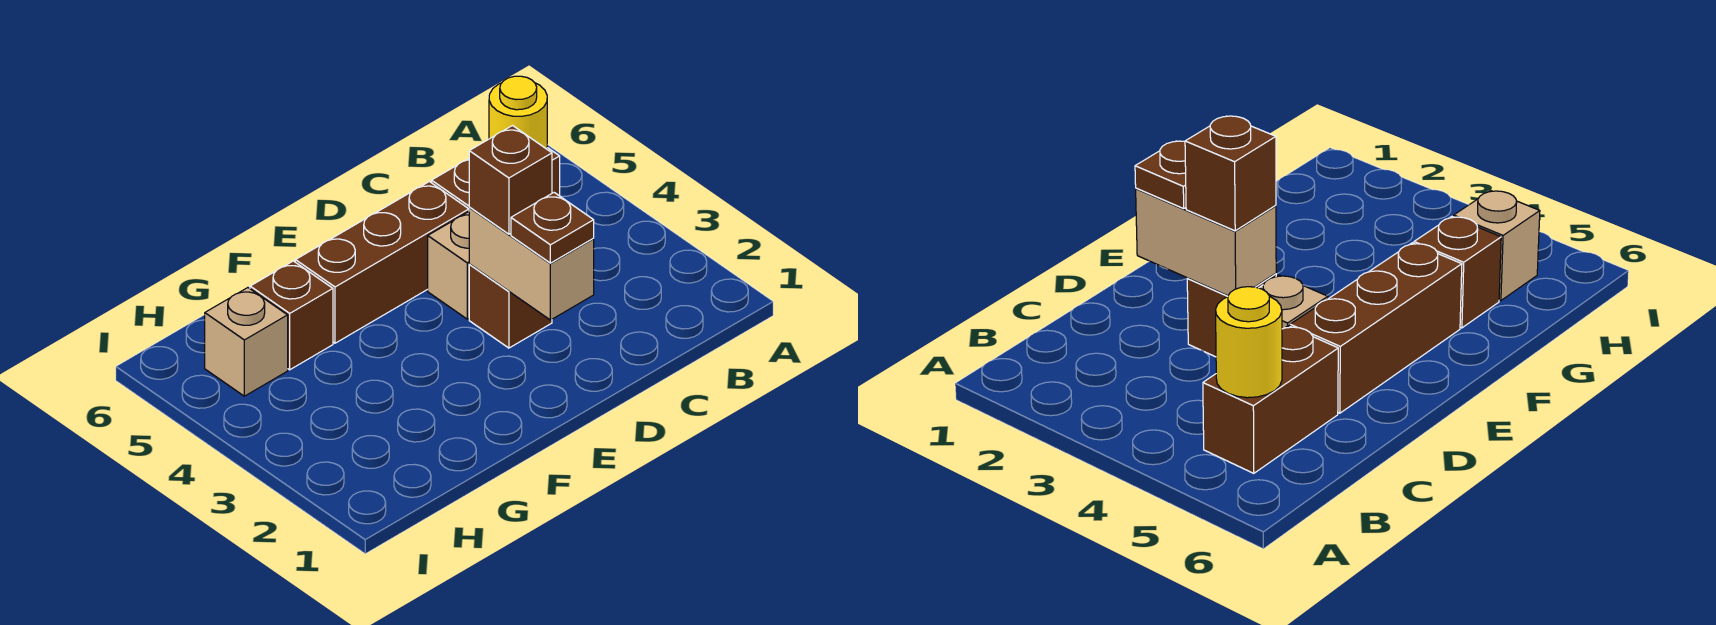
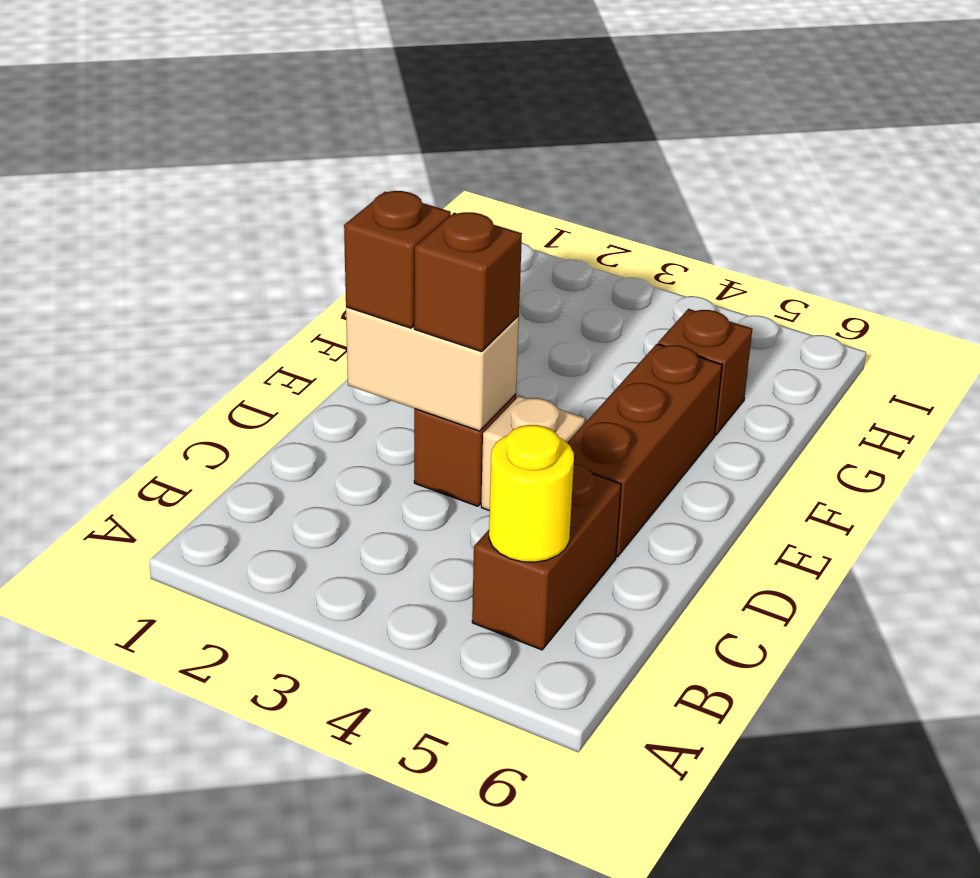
brown plate D2 level 3 -> brown brick D2 level 3
tan brick H5 level 1 -> none

